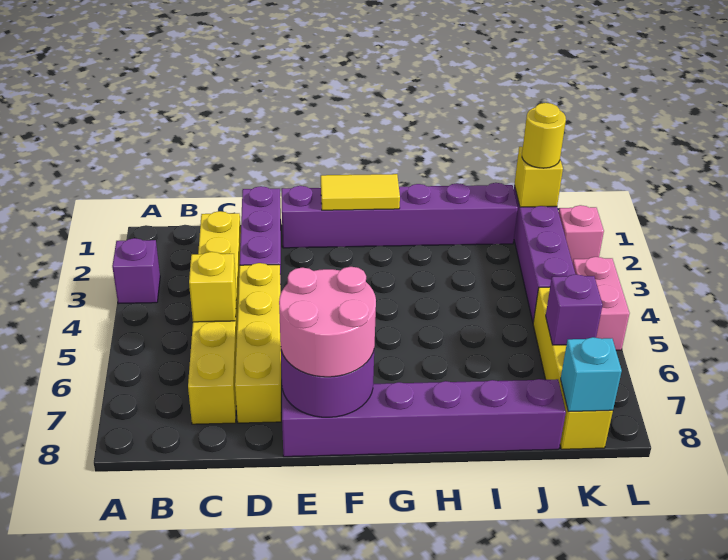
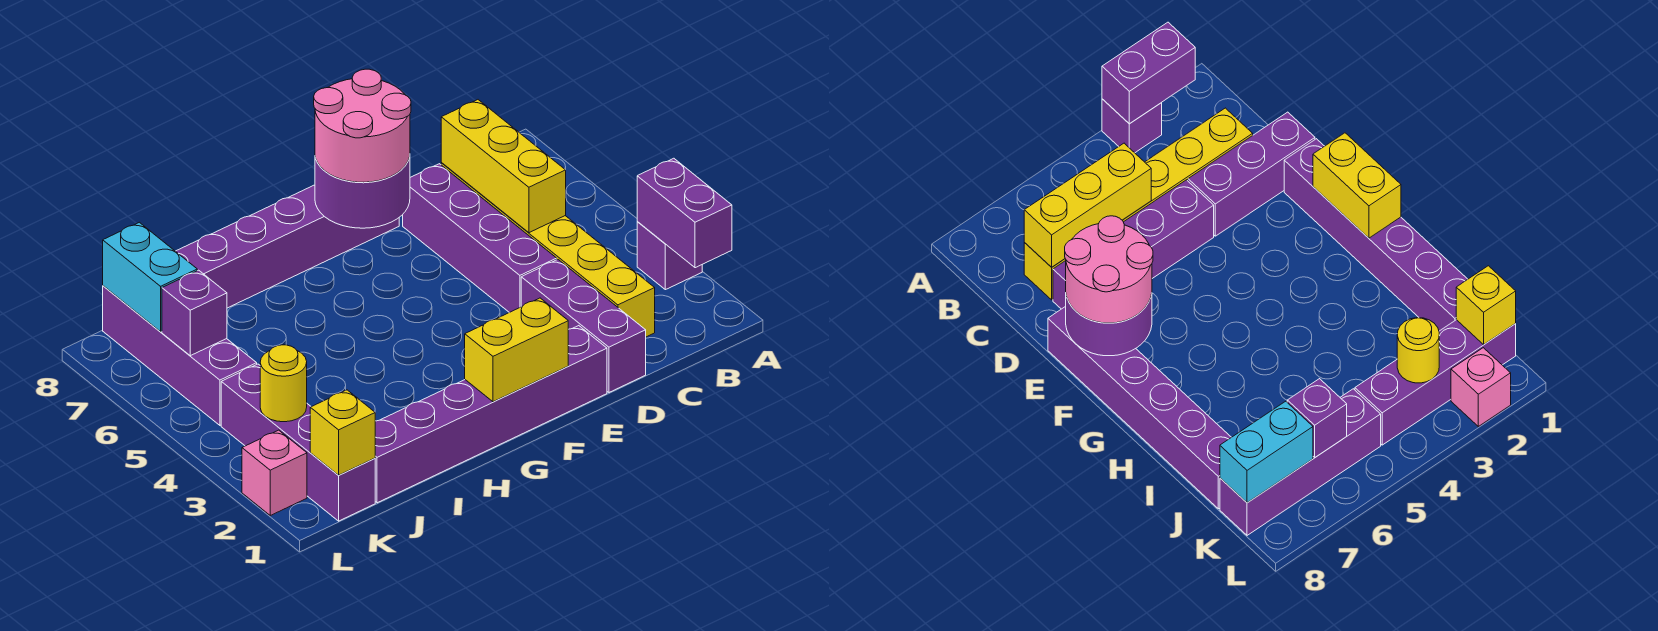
none -> purple brick A2:A3 level 2
yellow brick C5 level 2 -> yellow brick C5:C7 level 2
yellow brick D4:D7 level 1 -> purple brick D4:D7 level 1
yellow tile F1:G1 level 2 -> yellow brick F1:G1 level 2
yellow round brick K1 level 3 -> yellow round brick K3 level 2
yellow brick K5:K8 level 1 -> purple brick K5:K8 level 1
cyan brick K8 level 2 -> cyan brick K7:K8 level 2
pink brick L4:L5 level 1 -> none

